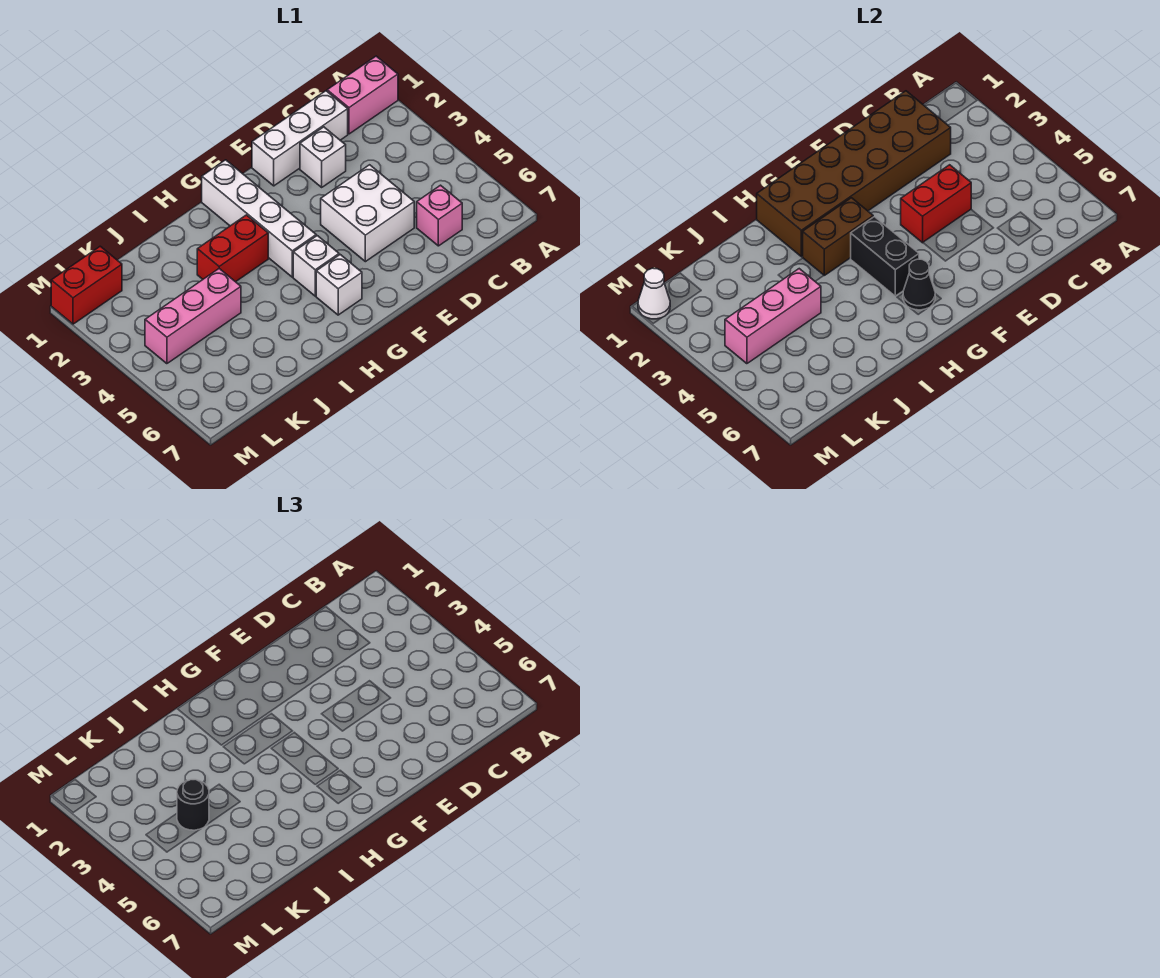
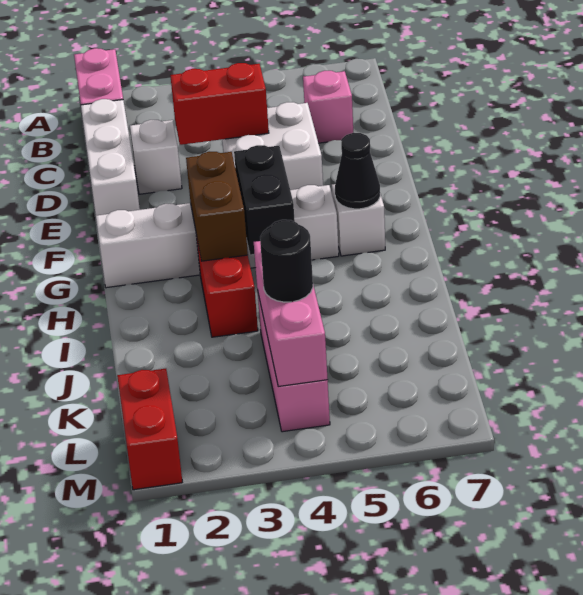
brown brick C1:H2 level 2 -> none
red brick D4:E4 level 2 -> red brick D3:D4 level 2
black brick G4:G5 level 2 -> black brick G4:H4 level 2
white cone M1 level 2 -> none

